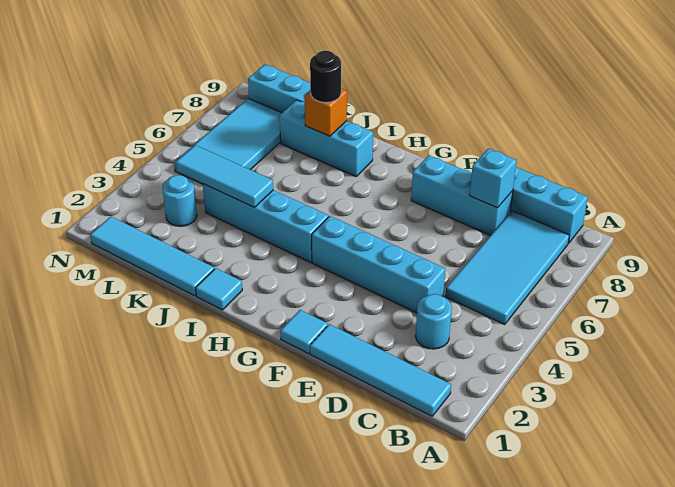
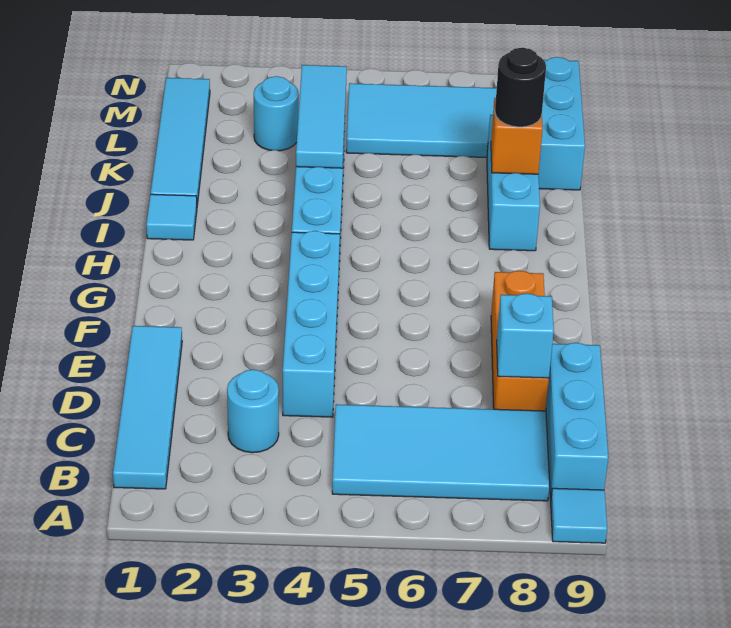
cyan brick D8:F8 level 1 -> orange brick D8:F8 level 1
cyan tile F1 level 1 -> cyan tile A9 level 1

